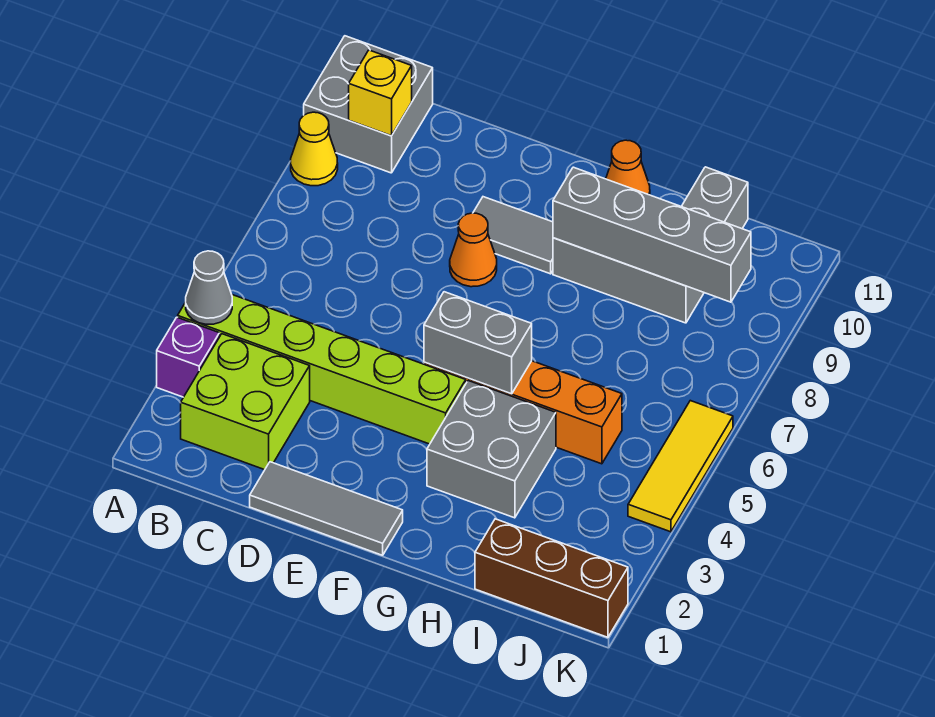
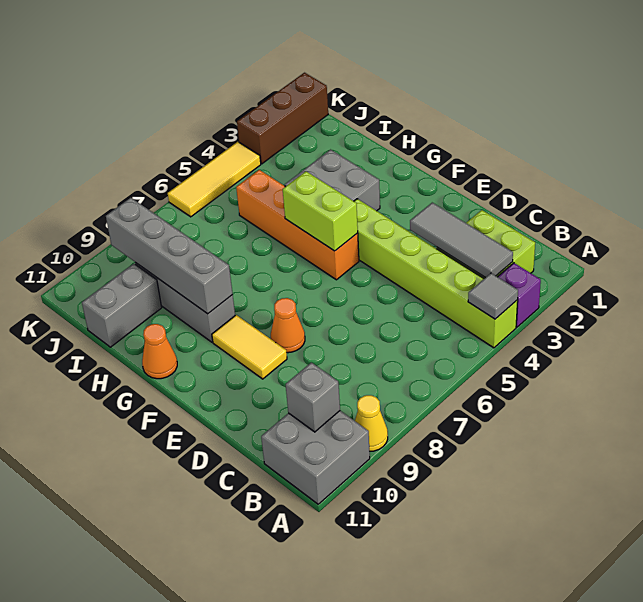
grey cone A4 level 2 -> grey tile A4 level 2
yellow brick B10 level 2 -> grey brick B10 level 2
grey tile D1:F1 level 1 -> grey tile B3:D3 level 2
grey tile E9:F9 level 1 -> yellow tile E9:F9 level 1
grey brick F5:G5 level 2 -> lime brick F5:G5 level 2
brown brick I1:K1 level 1 -> brown brick K1:K3 level 1

